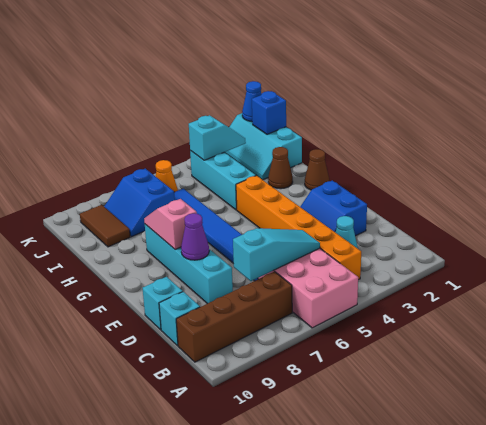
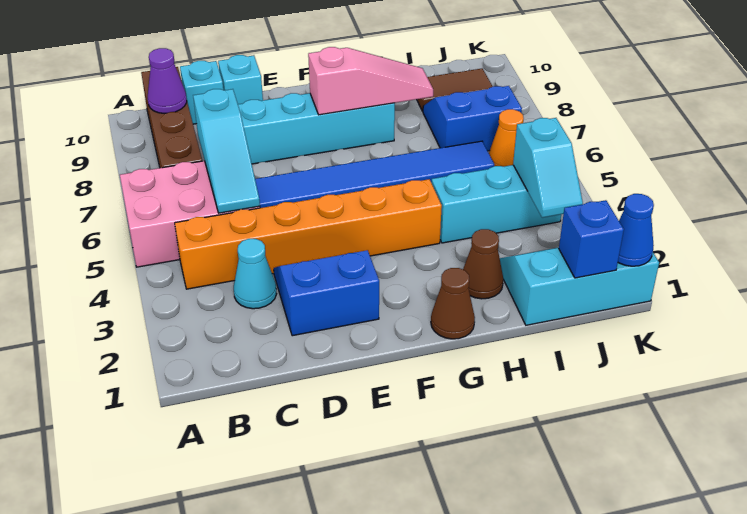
purple cone E8 level 2 -> purple cone B9 level 2
pink slope F8:G8 level 2 top F -> pink slope F8:H8 level 2 top F

